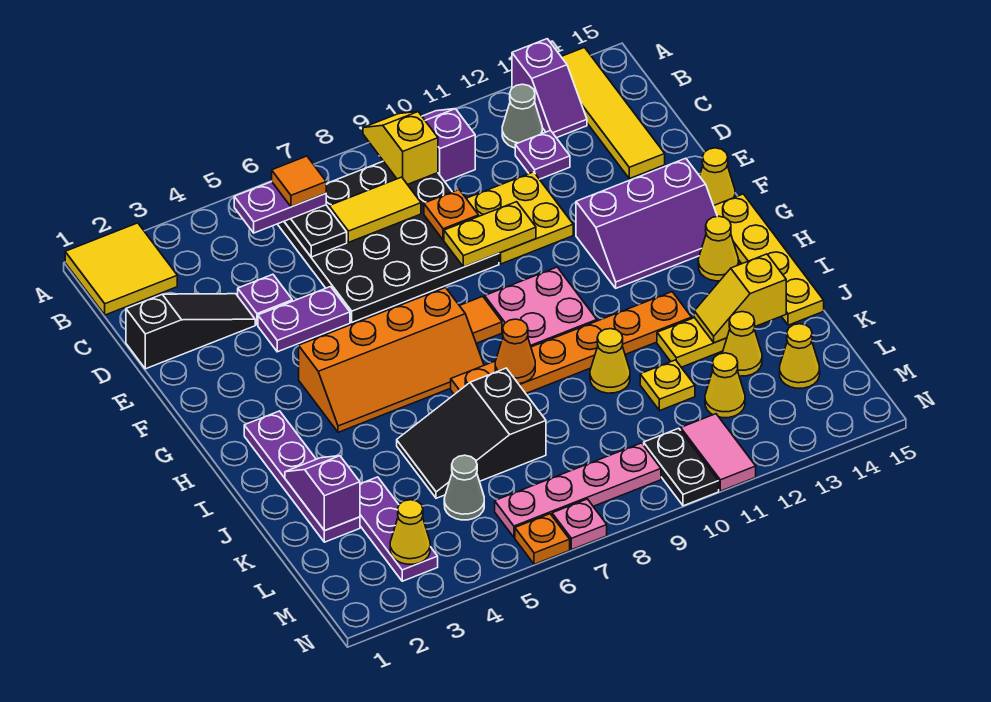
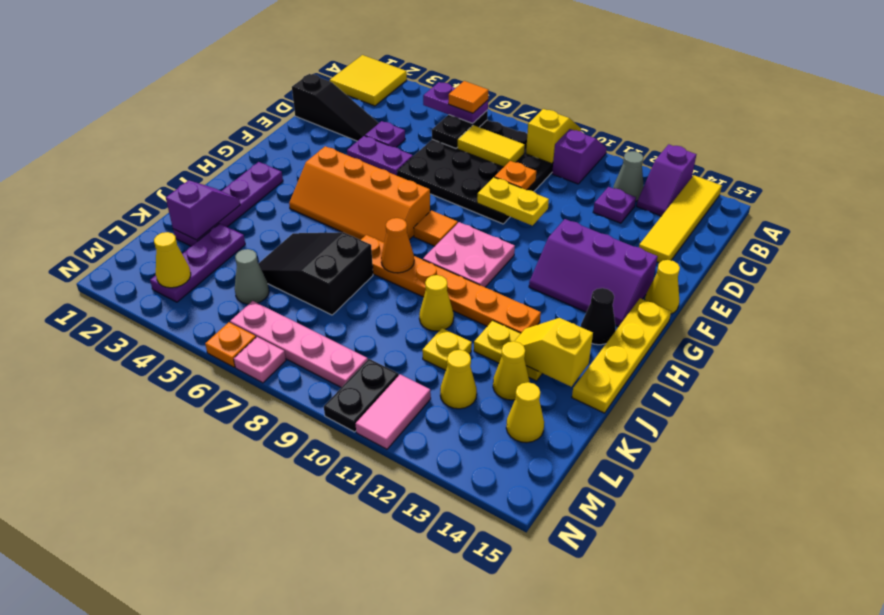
yellow plate D10:E11 level 1 -> none
yellow cone H14 level 1 -> black cone H14 level 1

